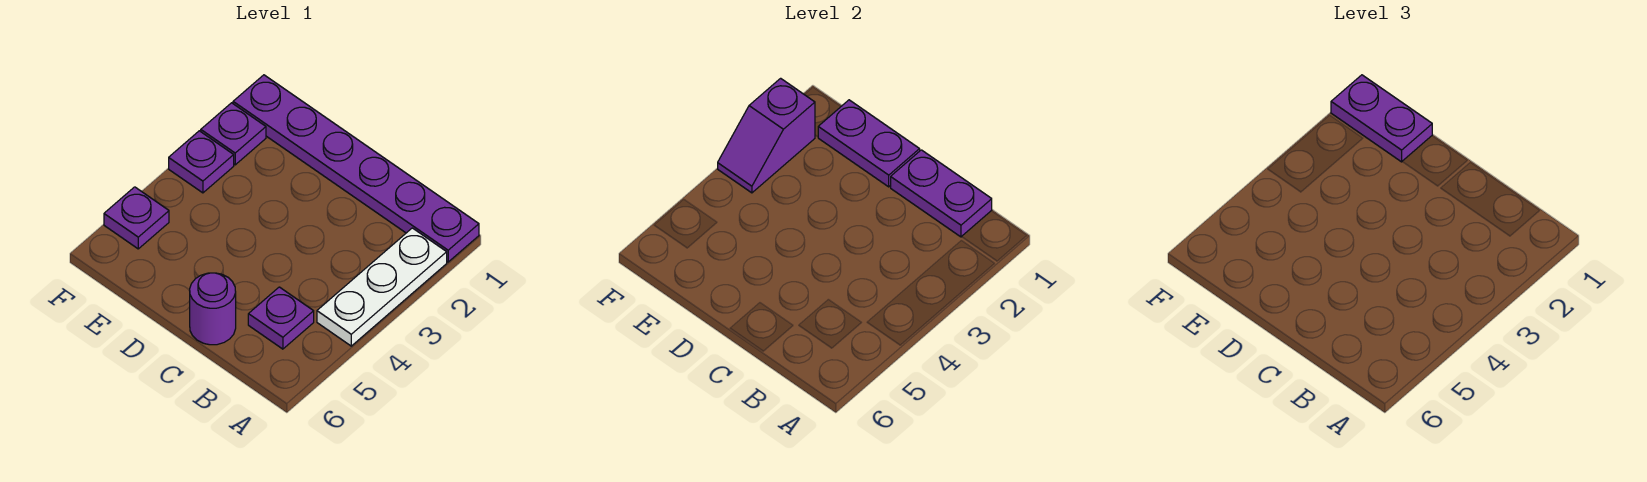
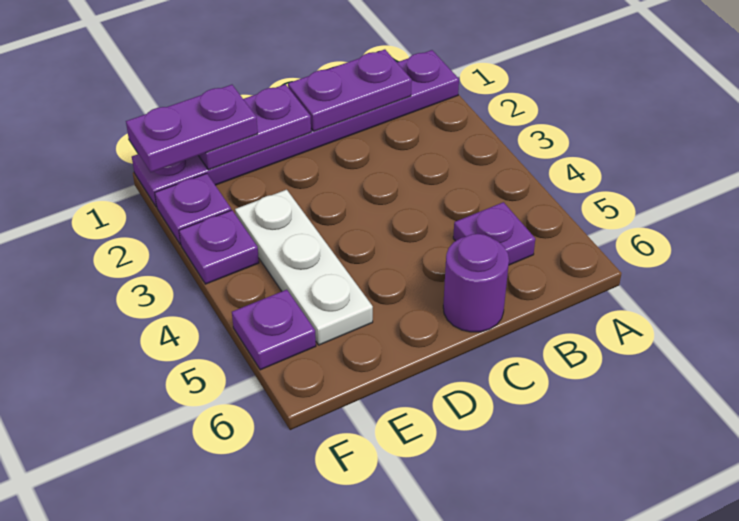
white plate A2:A4 level 1 -> white plate E3:E5 level 1
purple slope F2:F3 level 2 top 2 -> none

